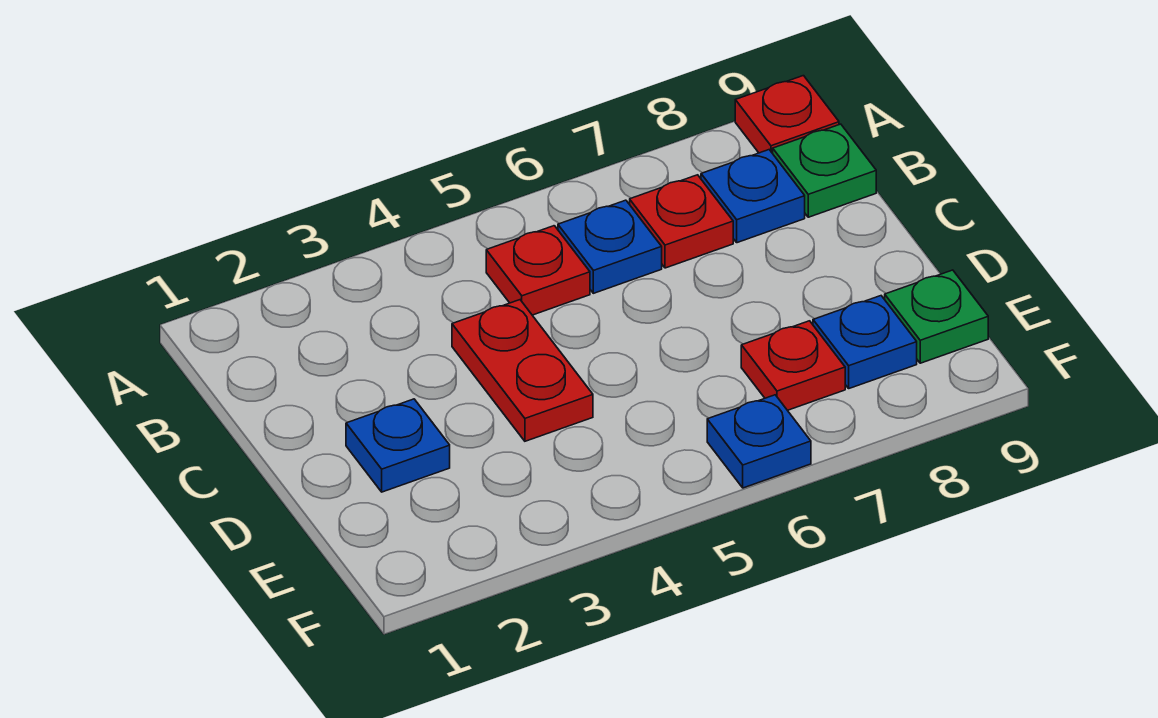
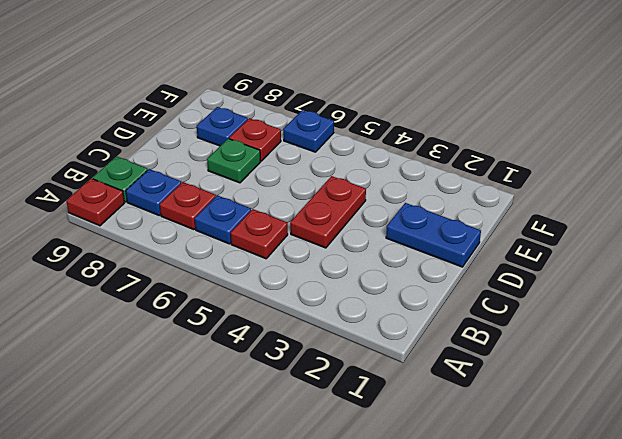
blue plate D2 level 1 -> blue plate D1:D2 level 1
green plate E9 level 1 -> green plate D7 level 1

